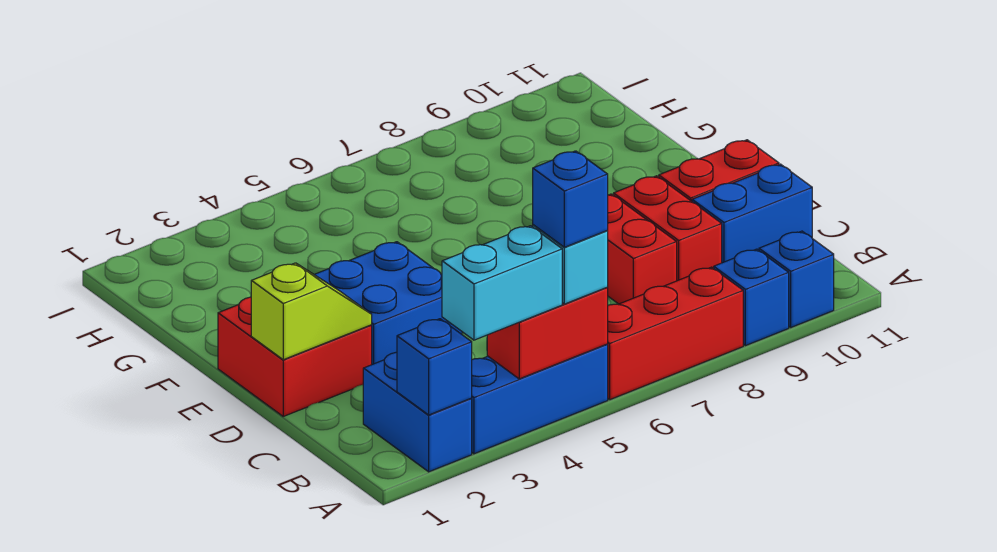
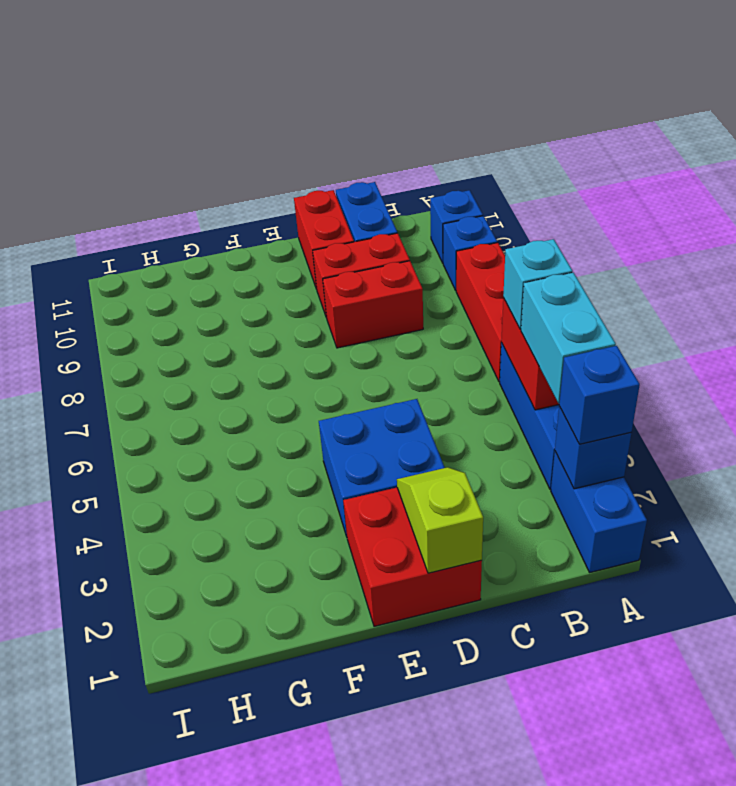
blue brick A2:B2 level 1 -> blue brick A1:A2 level 1
blue brick A5 level 4 -> blue brick A2 level 3

